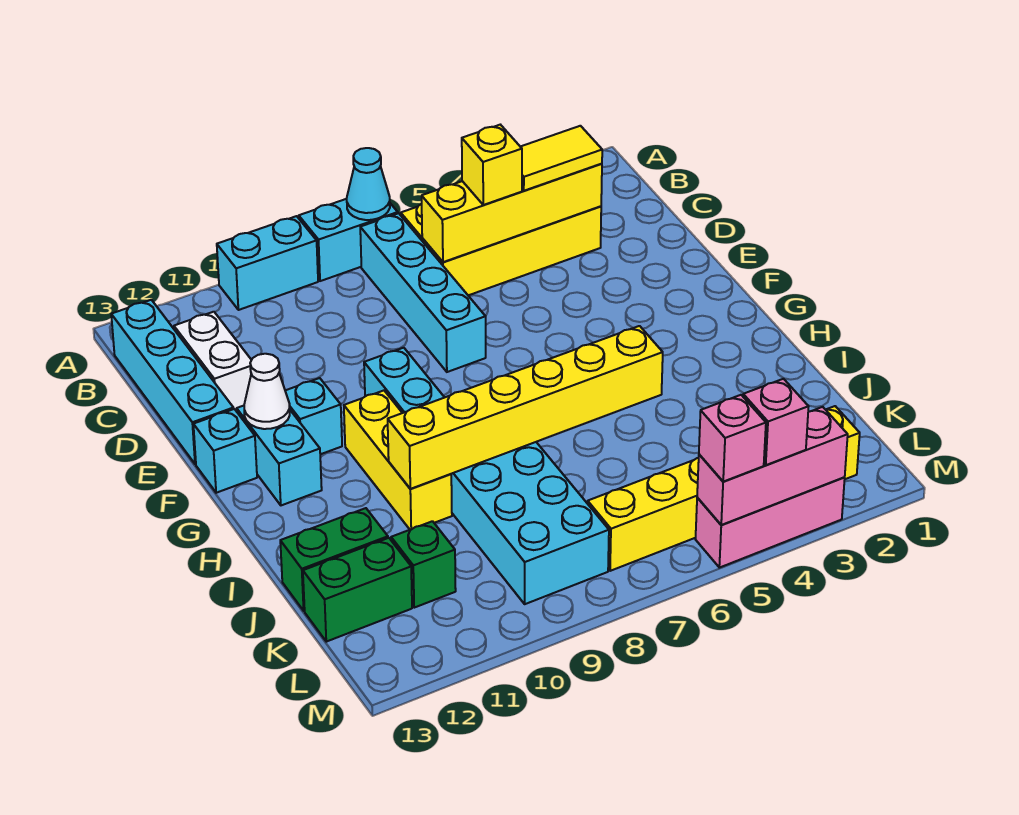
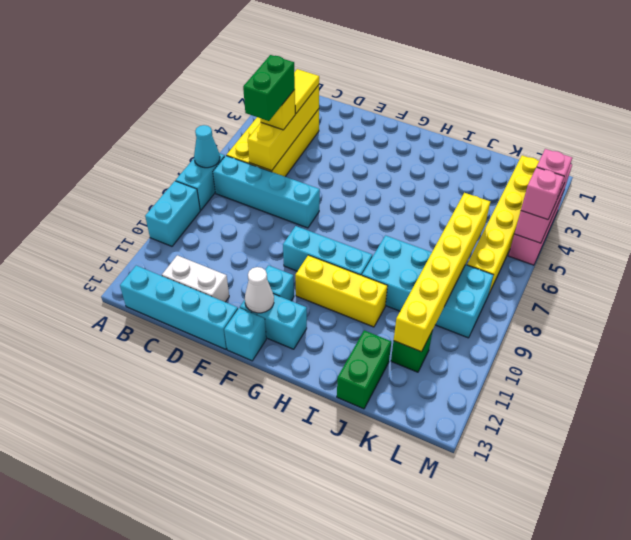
yellow brick I5:I10 level 2 -> yellow brick K6:K11 level 2
green brick K12:K13 level 1 -> green brick C5:C6 level 4

